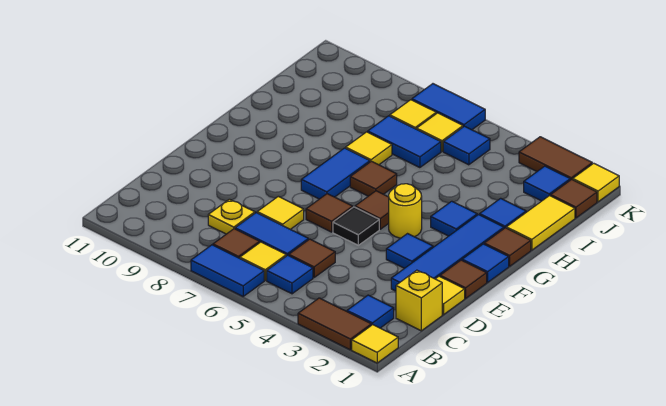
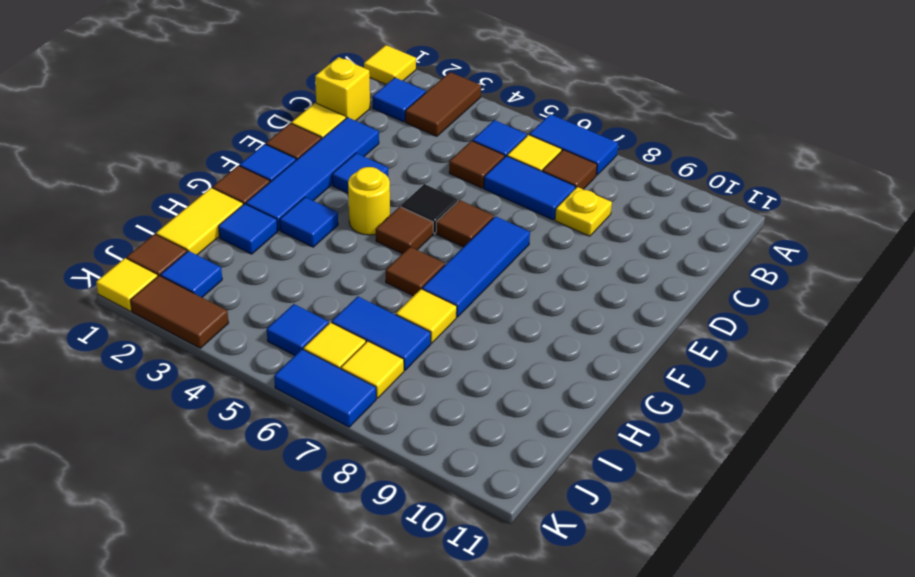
brown tile A2:A3 level 1 -> brown tile A3:B3 level 1
yellow tile D7 level 1 -> none
blue tile F7:G7 level 1 -> blue tile E7:G7 level 1

